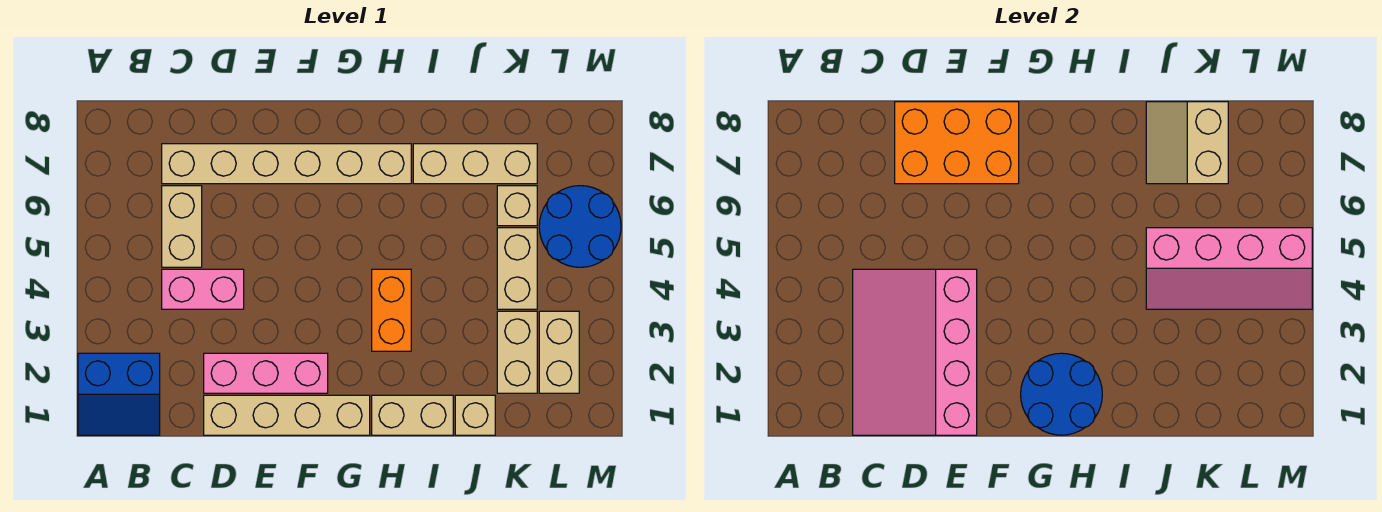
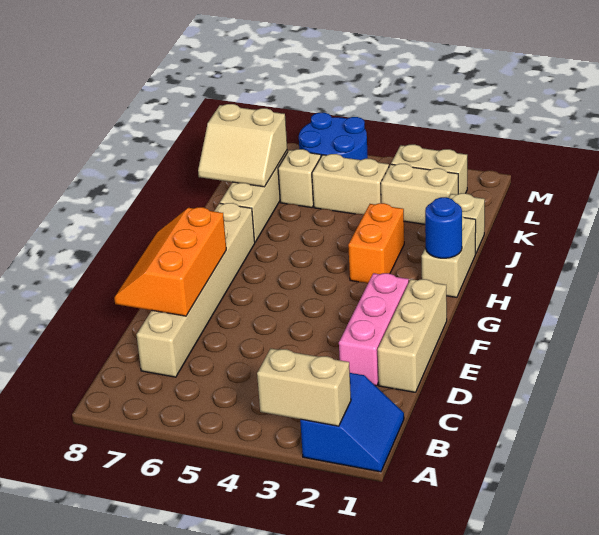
pink slope C1:E4 level 2 top E -> none
pink brick C4:D4 level 1 -> none
tan brick C5:C6 level 1 -> tan brick A2:A3 level 2
tan brick D1:G1 level 1 -> tan brick D1:F1 level 1
orange brick D7:F8 level 2 -> orange slope D7:F8 level 2 top 7
blue round brick G1:H2 level 2 -> blue round brick H1 level 2
orange brick H3:H4 level 1 -> orange brick H3:I3 level 1
pink slope J4:M5 level 2 top 5 -> none

